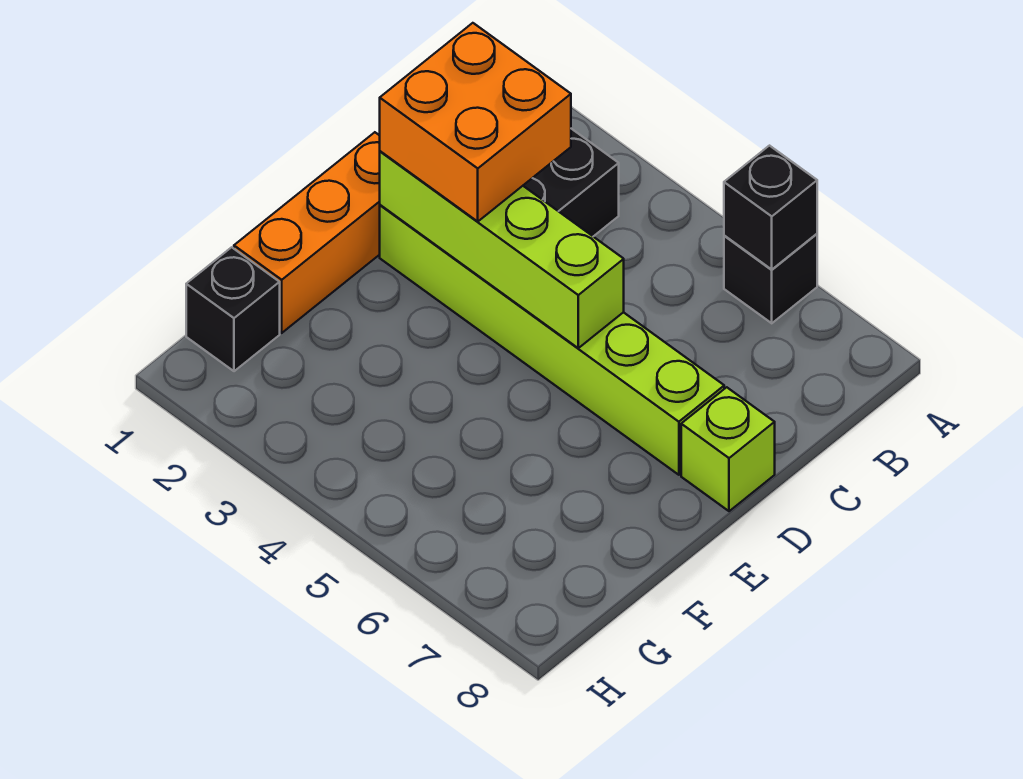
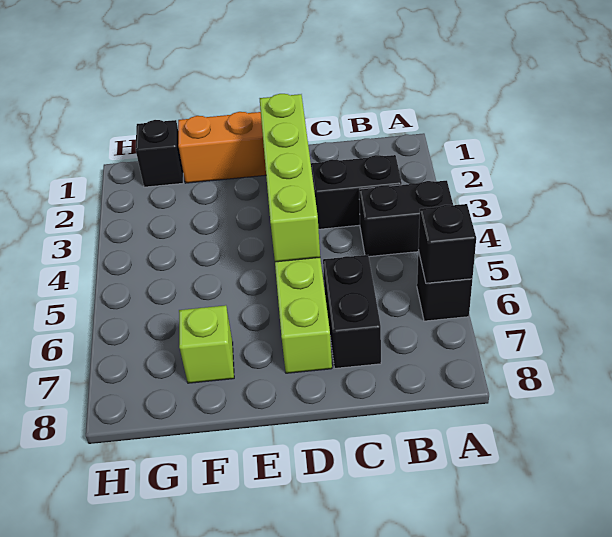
none -> black brick A4:B4 level 1
orange brick C2:D3 level 3 -> none
none -> black brick C6:C7 level 1
lime brick D8 level 1 -> lime brick F7 level 1

